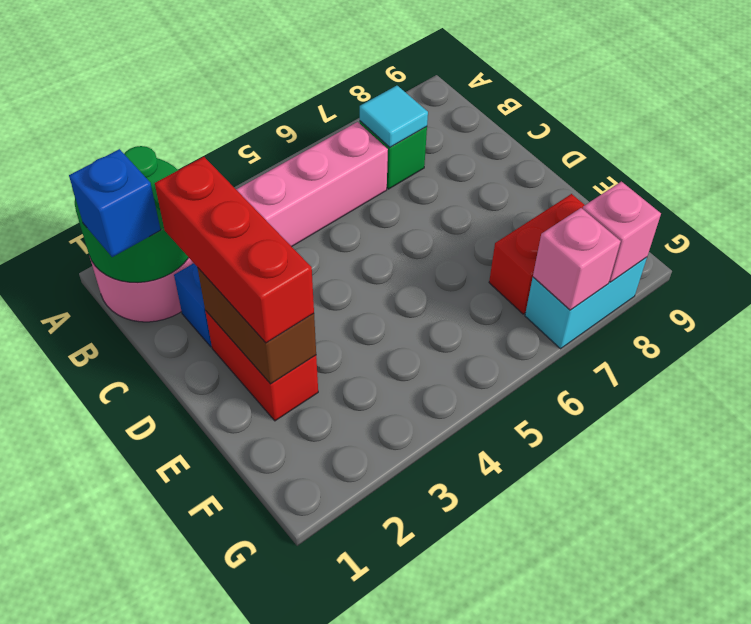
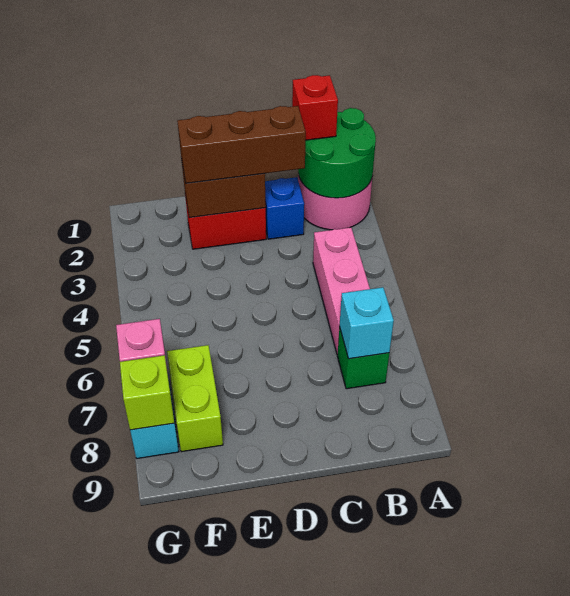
blue brick B1 level 3 -> red brick B1 level 3
cyan tile B7 level 2 -> cyan brick B7 level 2
red brick C2:E2 level 3 -> brown brick C2:E2 level 3
red brick F7:F8 level 1 -> lime brick F7:F8 level 1
pink brick G8 level 2 -> lime brick G8 level 2

